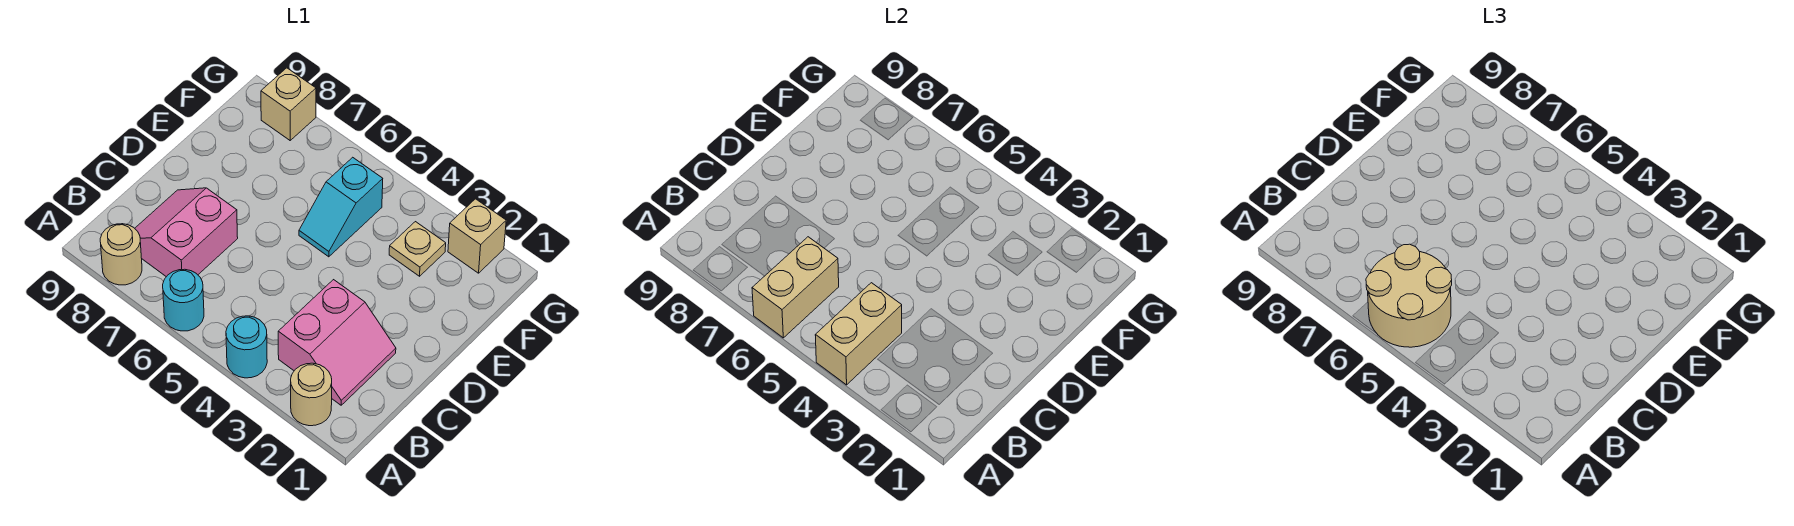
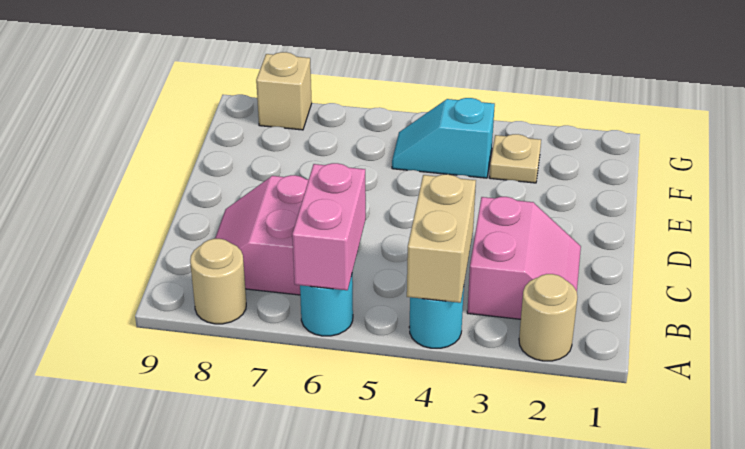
tan round brick A5:B6 level 3 -> none
tan brick A6:B6 level 2 -> pink brick A6:B6 level 2
cyan slope E5:F5 level 1 top F -> cyan slope F4:F5 level 1 top 4
tan brick G2 level 1 -> none

